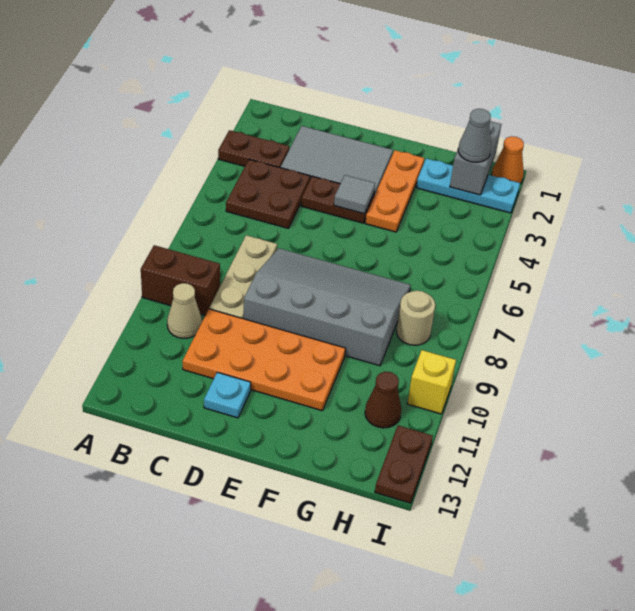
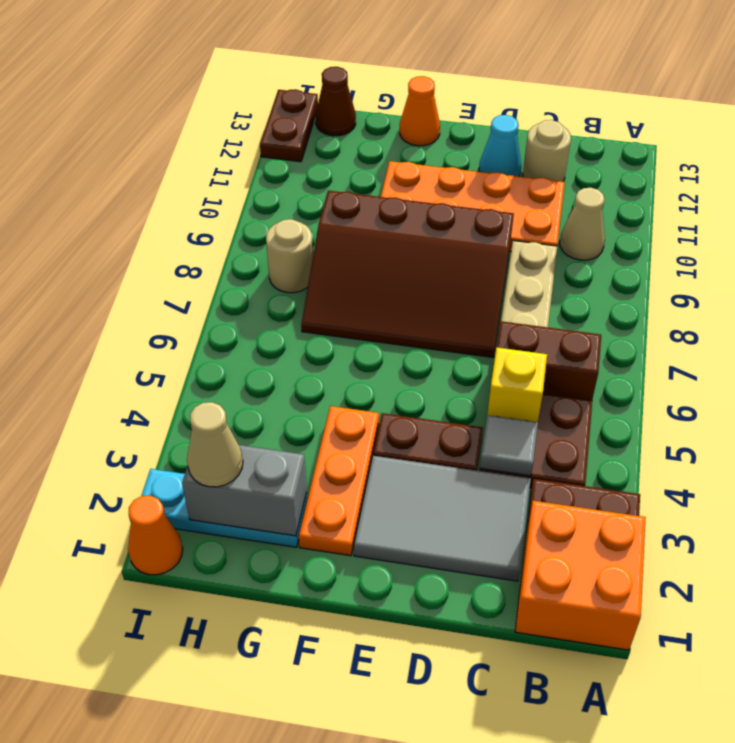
none -> orange brick A1:B2 level 1
brown brick A9:B9 level 1 -> brown brick B6:C6 level 1
none -> tan round brick C12 level 1
grey slope D7:G9 level 1 top 9 -> brown slope D7:G9 level 1 top 9
cyan plate D12 level 1 -> cyan cone D12 level 1
grey tile E4 level 2 -> grey tile C4 level 2
none -> orange cone F13 level 1
grey brick H1:H2 level 2 -> grey brick G2:H2 level 2
grey cone H2 level 3 -> tan cone H2 level 3
brown cone H11 level 1 -> brown cone H13 level 1
yellow brick I10 level 1 -> yellow brick C5 level 2

